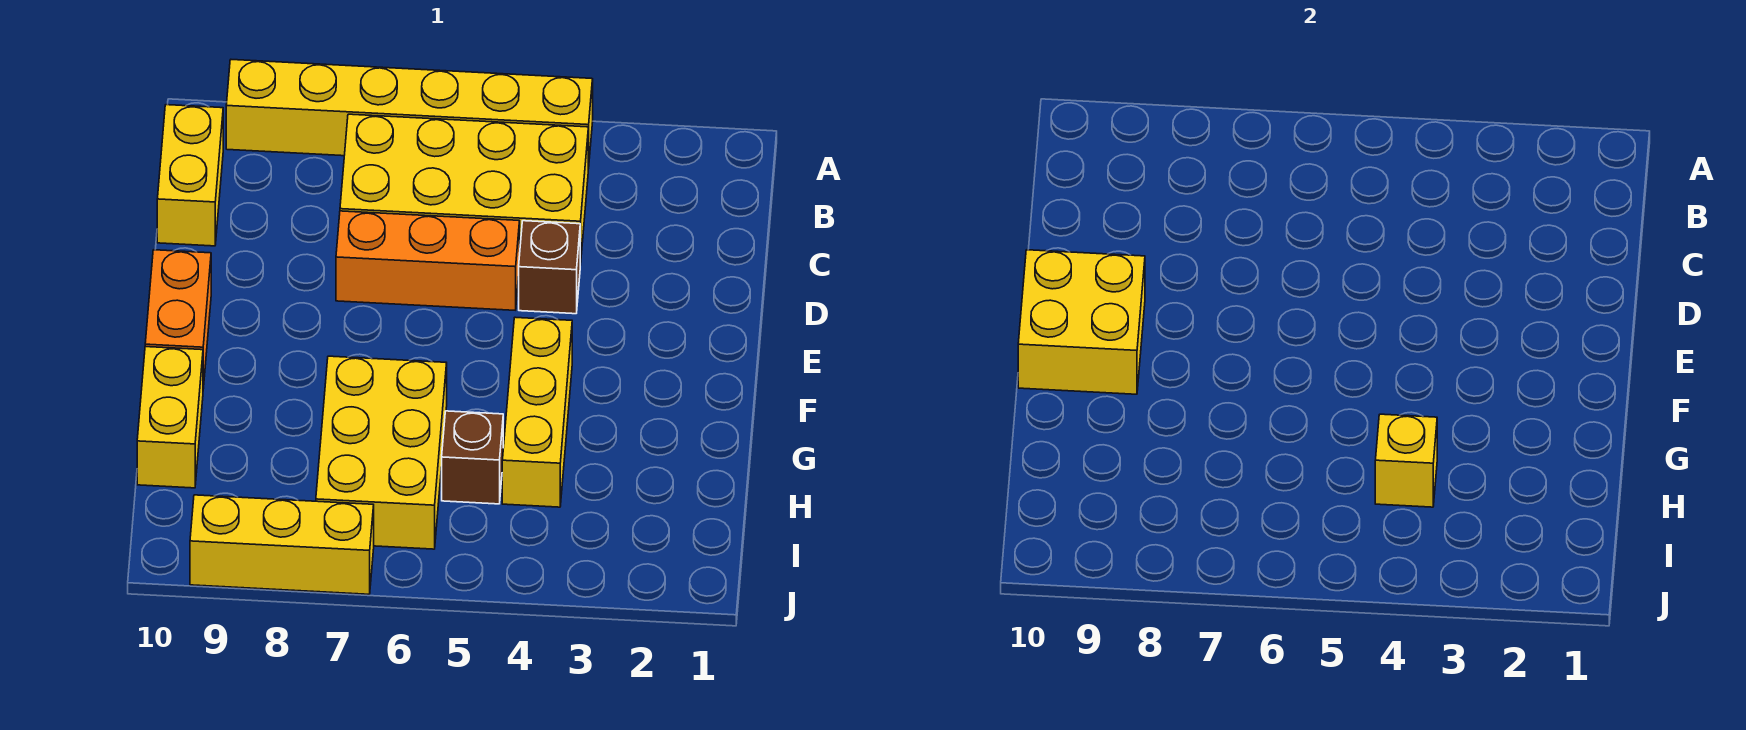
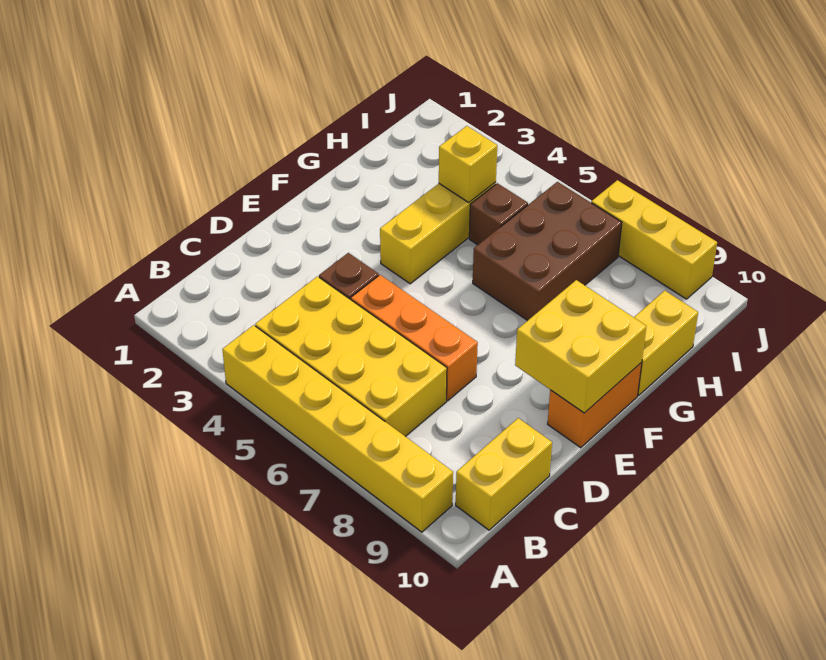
yellow brick G6:I7 level 1 -> brown brick G6:I7 level 1

